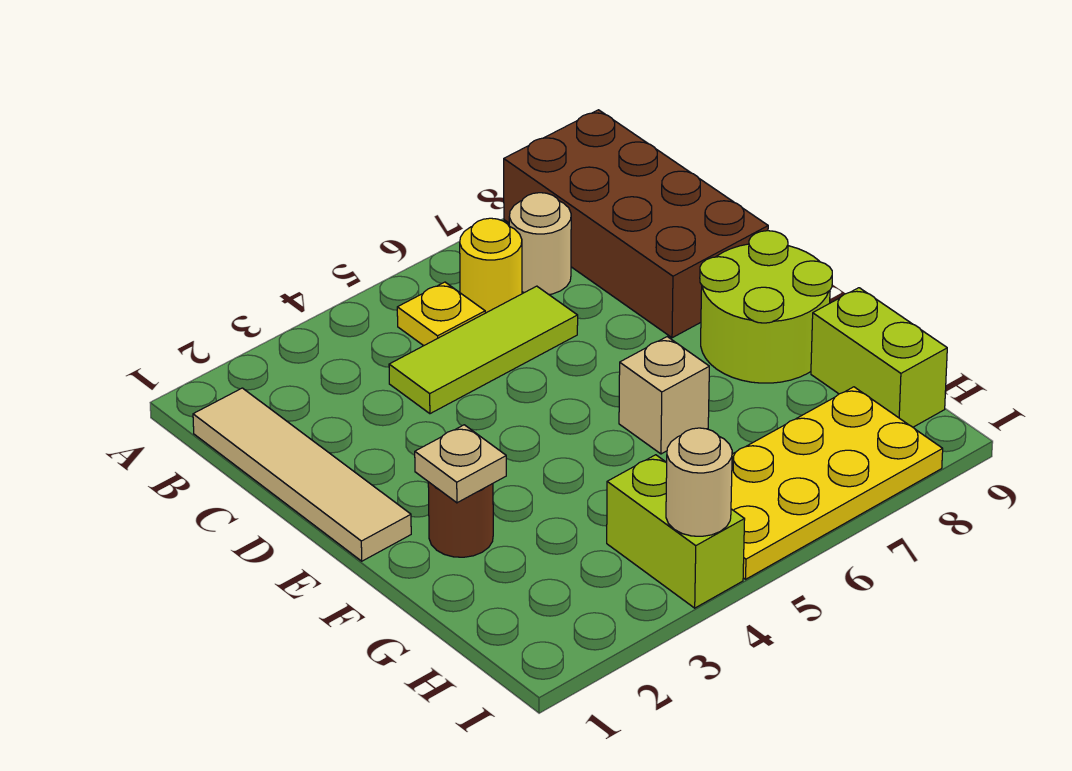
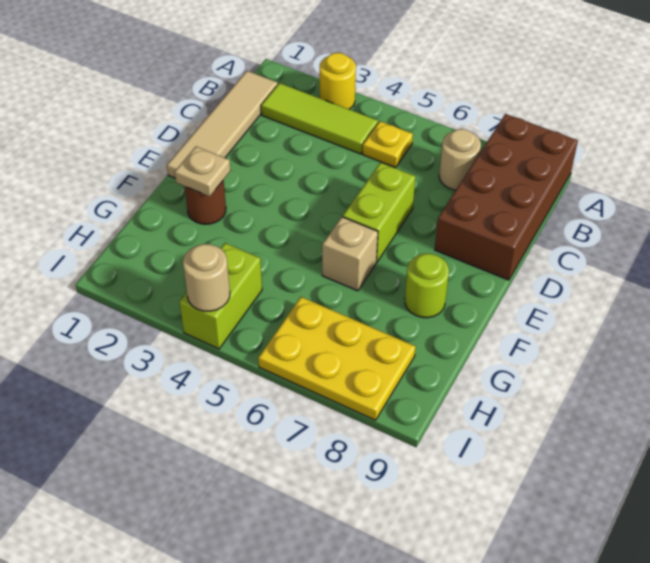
yellow round brick B6 level 1 -> yellow round brick A3 level 1
lime tile C4:C6 level 1 -> lime tile B2:B4 level 1
lime round brick E8:F9 level 1 -> lime round brick F8 level 1
lime brick G9:H9 level 1 -> lime brick D6:E6 level 1
yellow plate H5:I8 level 1 -> yellow plate H6:I8 level 1

